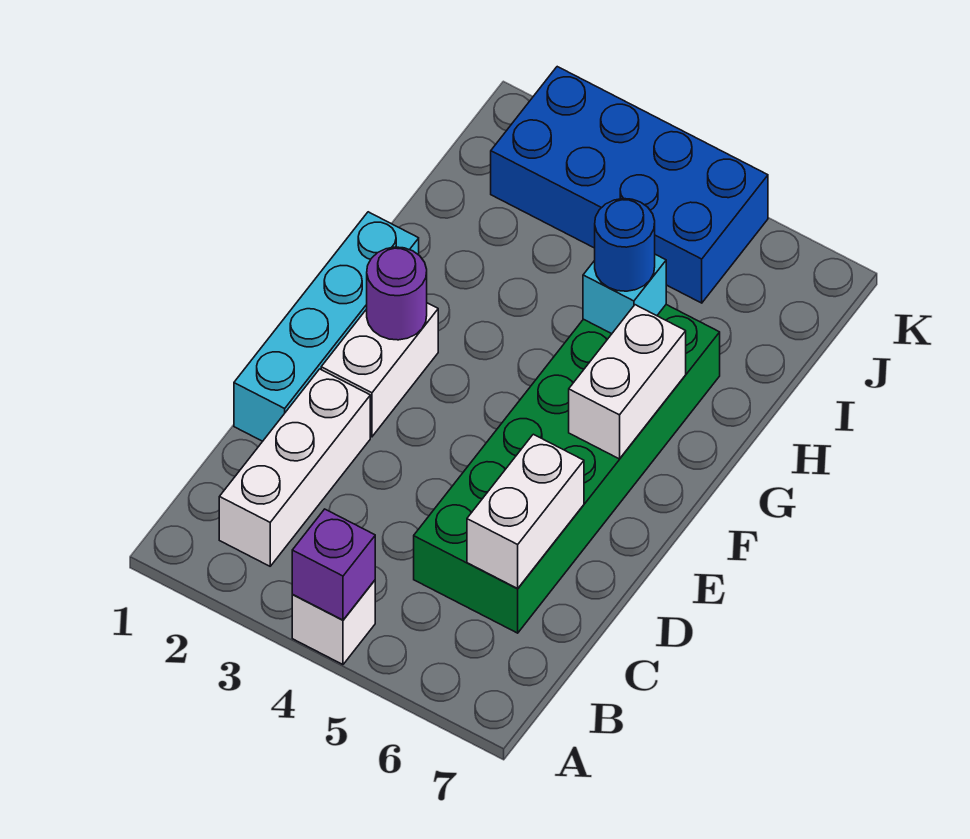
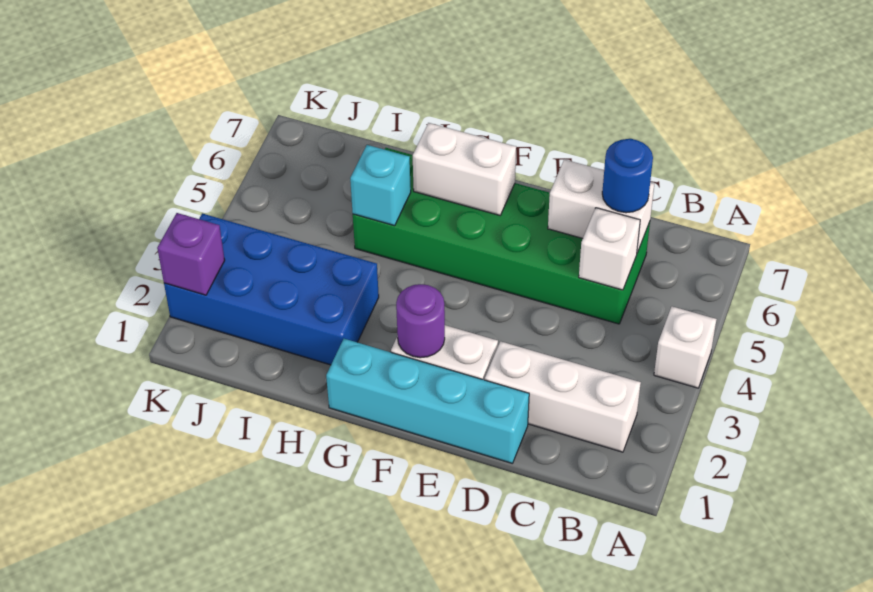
purple brick A4 level 2 -> purple brick K2 level 2
none -> white brick C5 level 2
blue round brick H5 level 3 -> blue round brick C6 level 3
blue brick J2:K5 level 1 -> blue brick H2:K3 level 1

